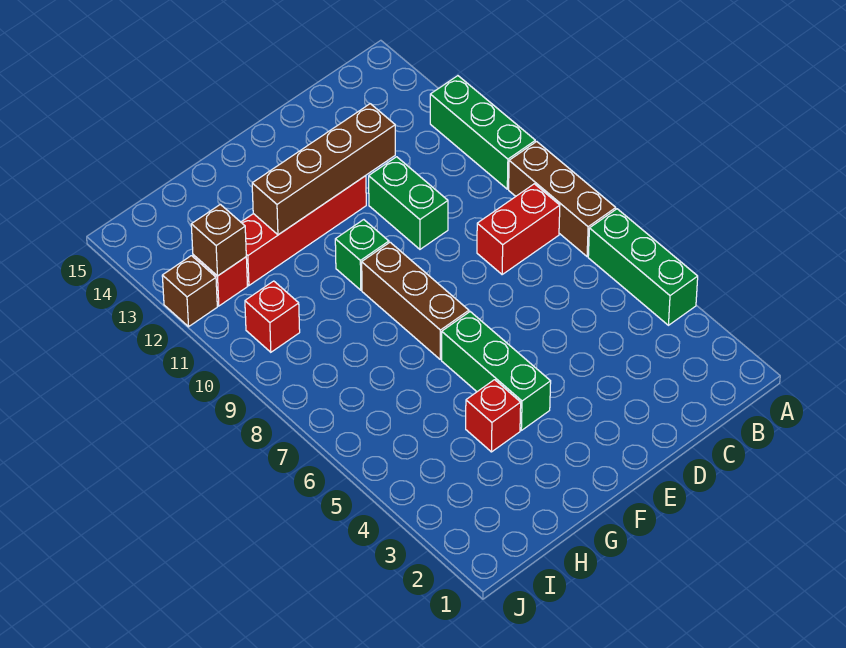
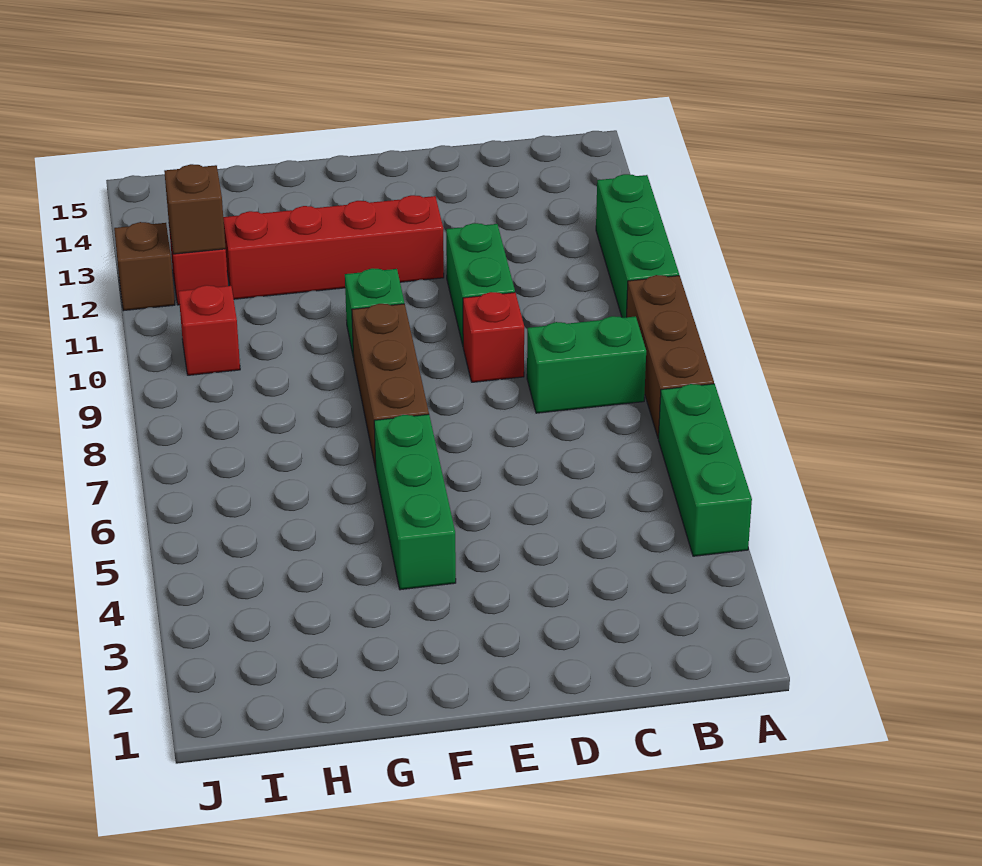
red brick B8:C8 level 1 -> green brick B8:C8 level 1
brown brick D12:G12 level 2 -> none
red brick G4 level 1 -> red brick D9 level 1

